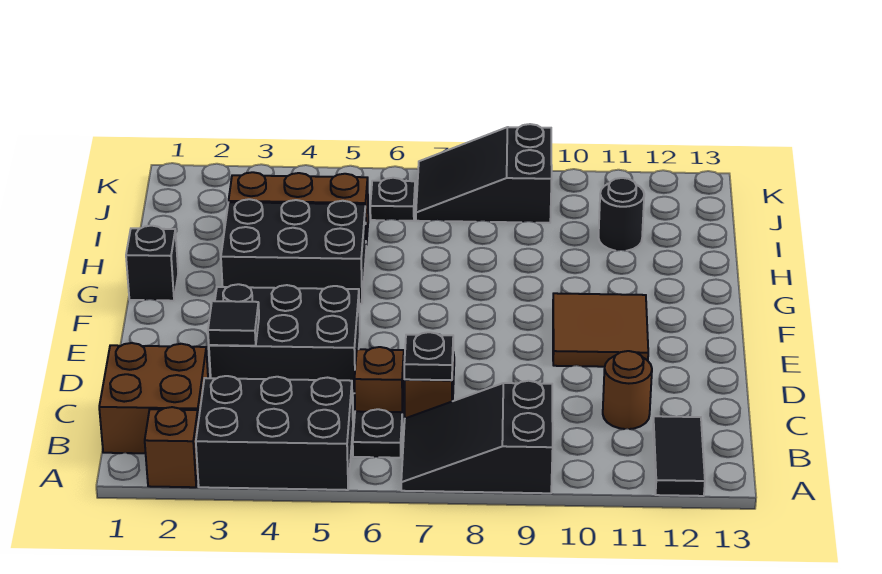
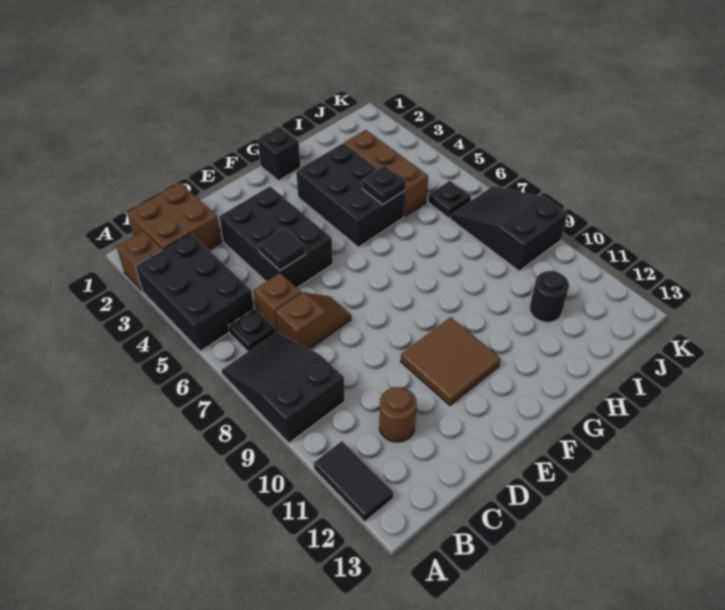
black tile A12:B12 level 1 -> black tile A11:A12 level 1
black plate C7 level 2 -> black plate H5 level 2
black tile D3 level 2 -> black tile D5 level 2

